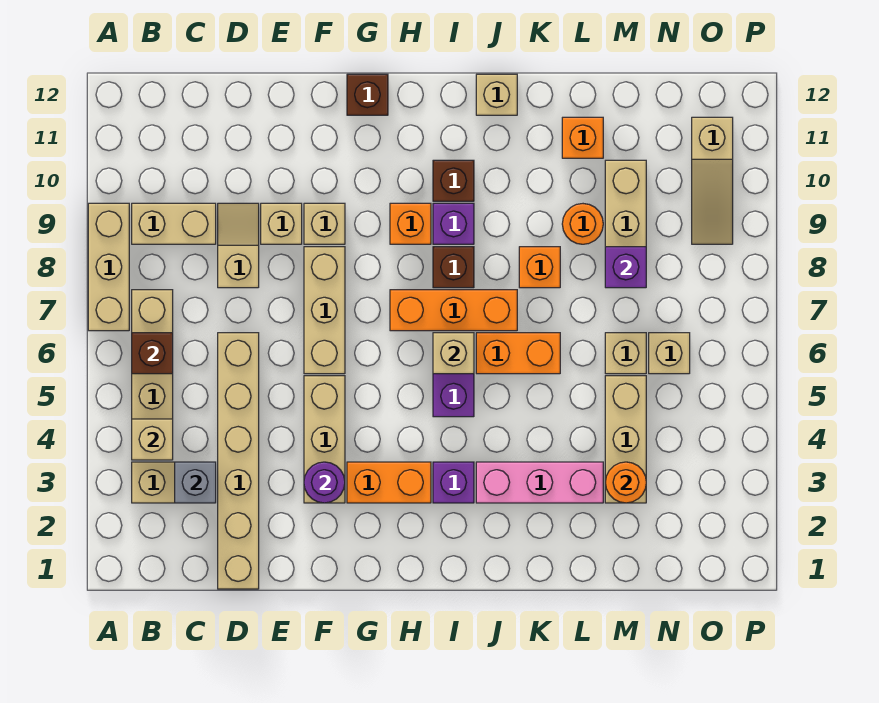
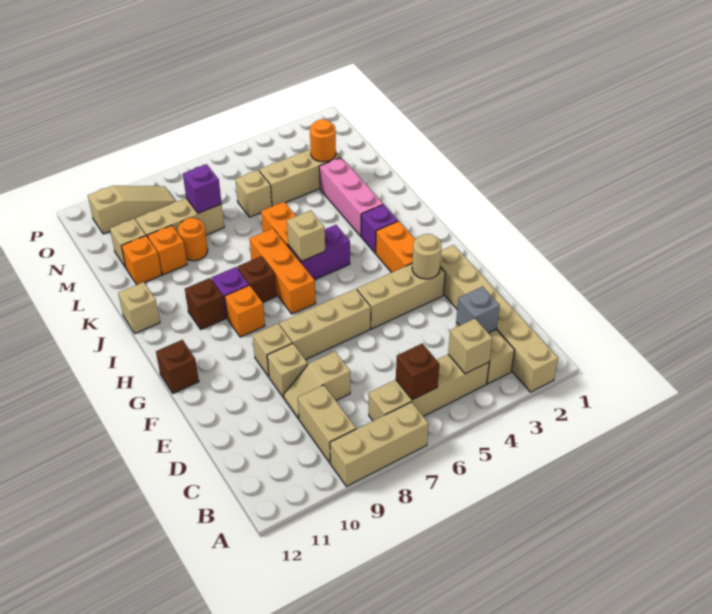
tan brick D1:D6 level 1 -> tan brick A2:F2 level 1
purple round brick F3 level 2 -> tan round brick F3 level 2
orange brick K8 level 1 -> orange brick L10 level 1
tan brick N6 level 1 -> tan brick M11 level 1

